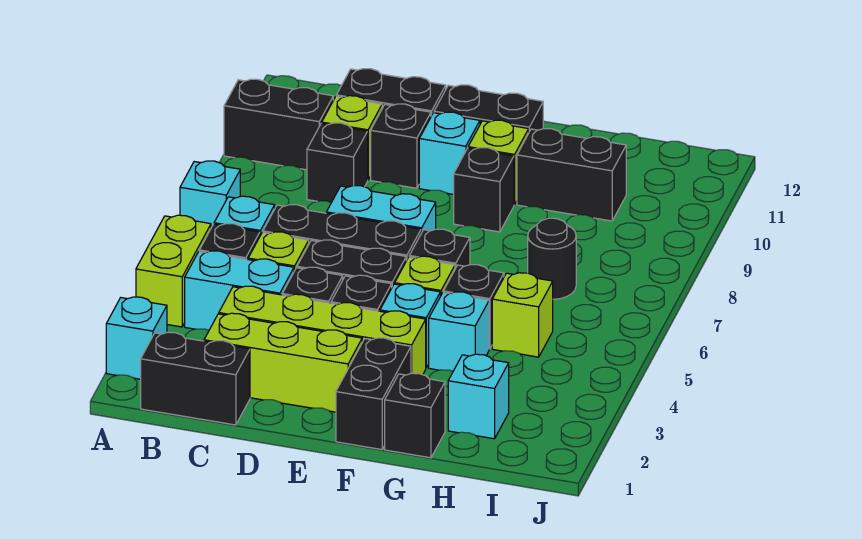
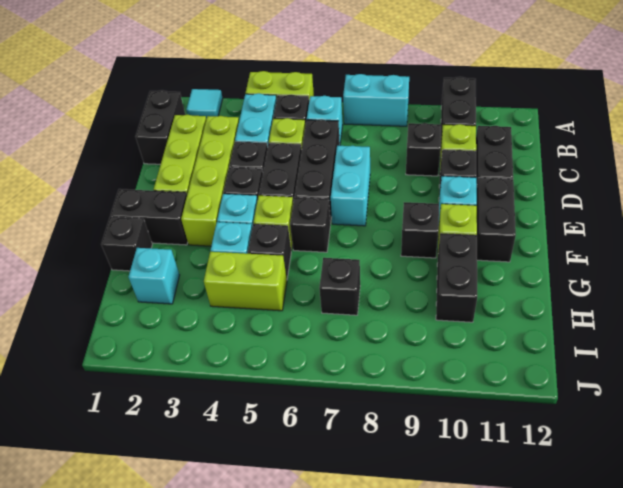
cyan brick A2 level 1 -> cyan tile A2 level 1
cyan brick A7 level 1 -> cyan brick A7:A8 level 1
lime brick H5 level 1 -> lime brick H4:H5 level 1
black round brick H7 level 1 -> black brick H7 level 1

